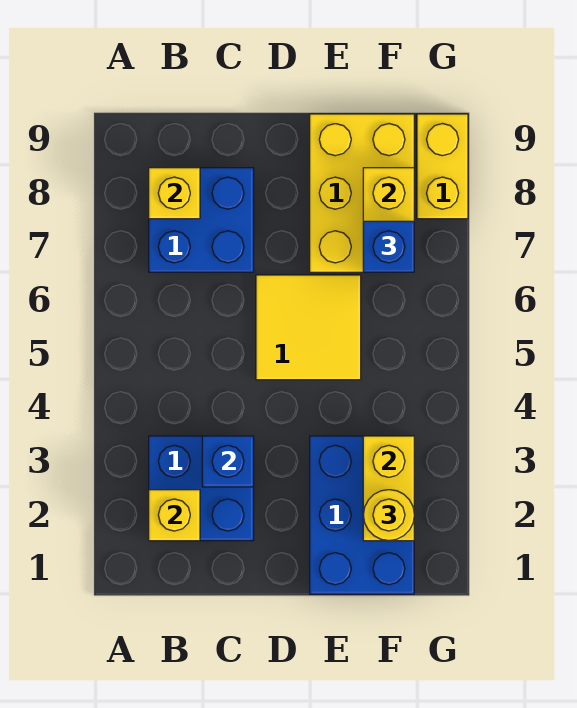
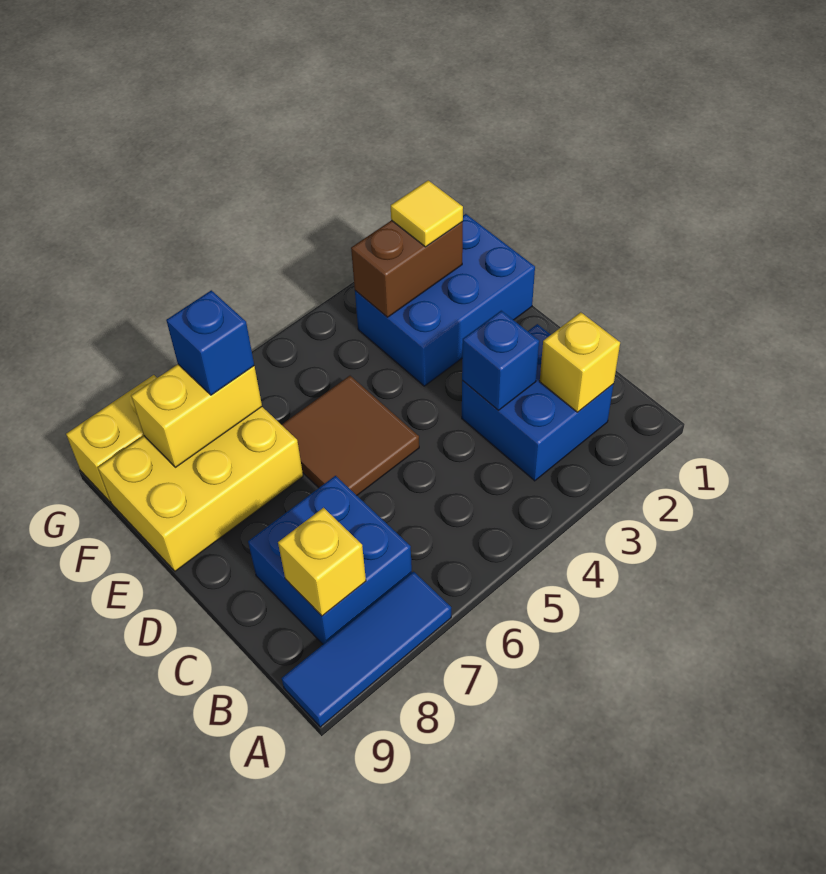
none -> blue tile A7:A9 level 1
yellow tile D5:E6 level 1 -> brown tile D5:E6 level 1
yellow brick F2:F3 level 2 -> brown brick F2:F3 level 2
yellow round brick F2 level 3 -> yellow tile F2 level 3

